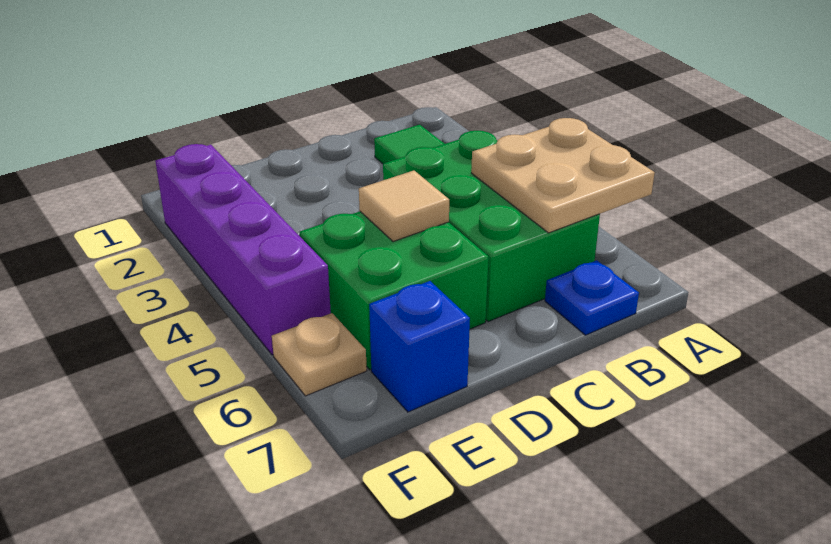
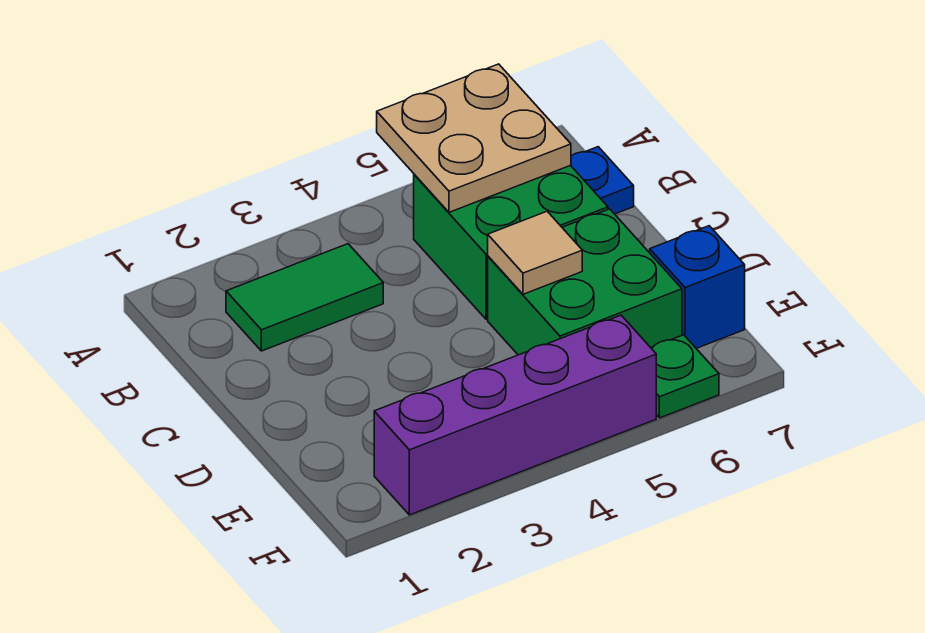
green brick B4:C6 level 1 -> green brick B5:C6 level 1
tan plate F6 level 1 -> green plate F6 level 1

